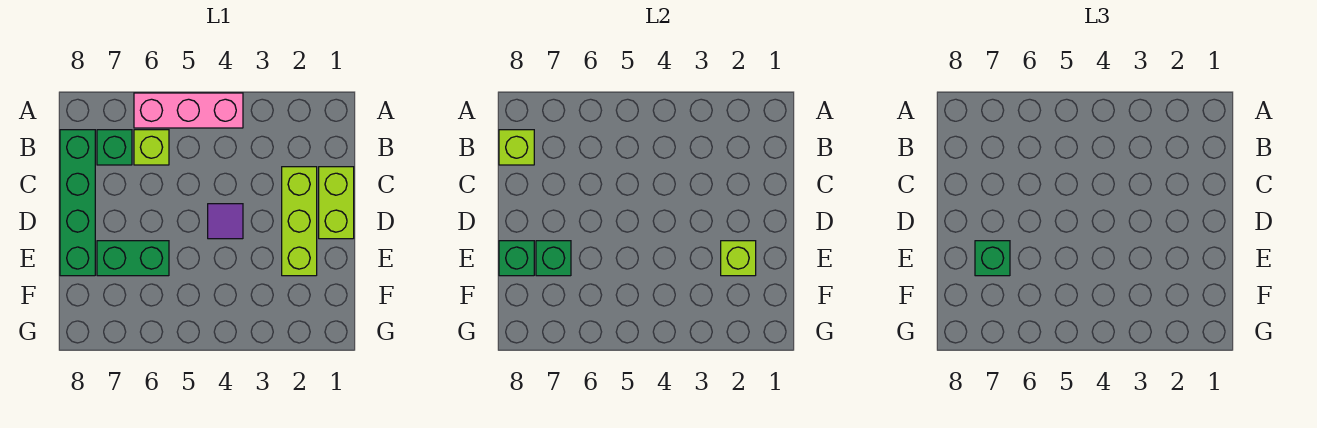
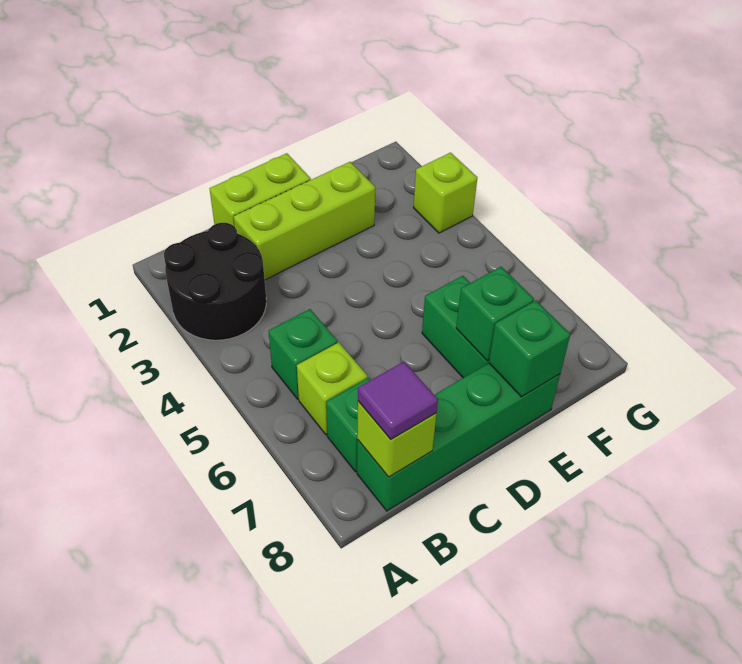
none -> black round brick A2:B3 level 1
pink brick A4:A6 level 1 -> none
purple tile D4 level 1 -> purple tile B8 level 3
lime brick E2 level 2 -> lime brick G3 level 1
green brick E7 level 3 -> green brick B5 level 1

